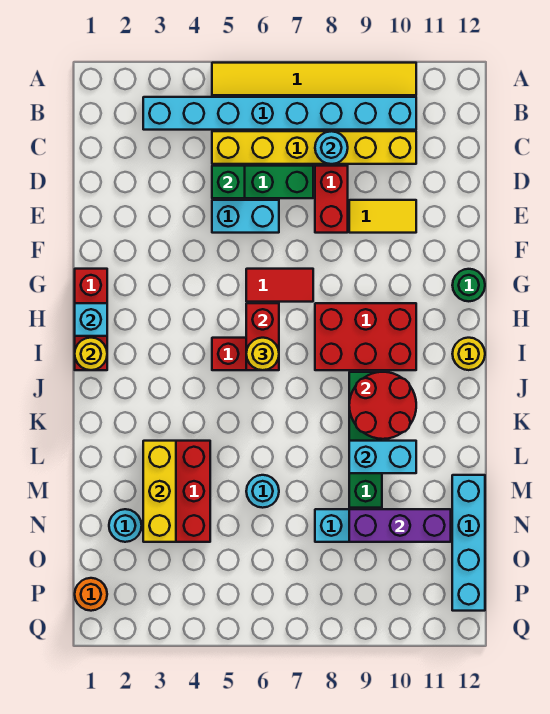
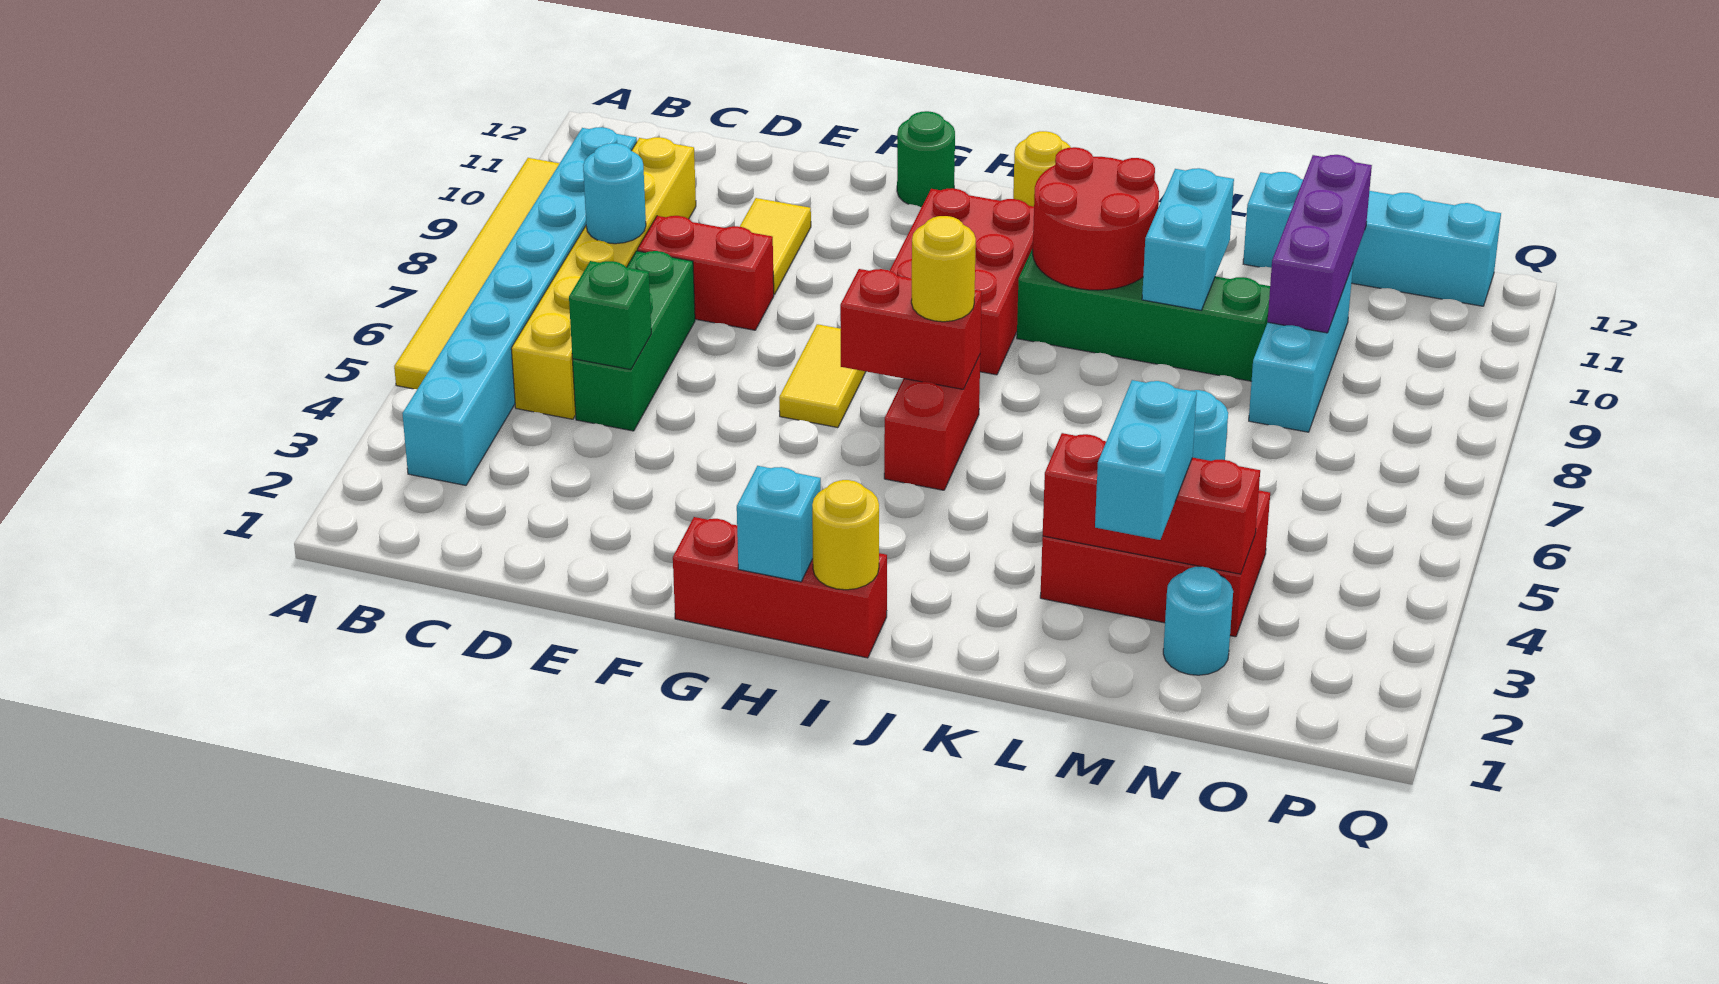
cyan brick E5:E6 level 1 -> cyan brick M2:M3 level 3
red tile G6:G7 level 1 -> yellow tile G6:G7 level 1
yellow brick L3:N3 level 2 -> red brick L3:N3 level 2
orange round brick P1 level 1 -> none

